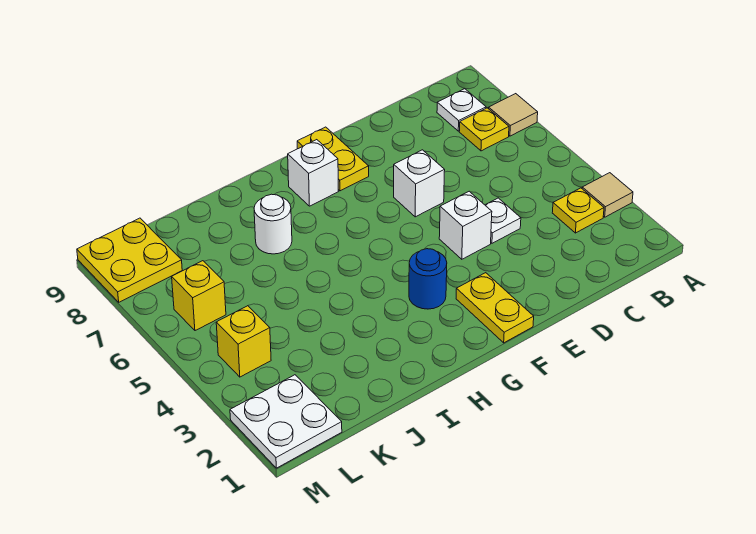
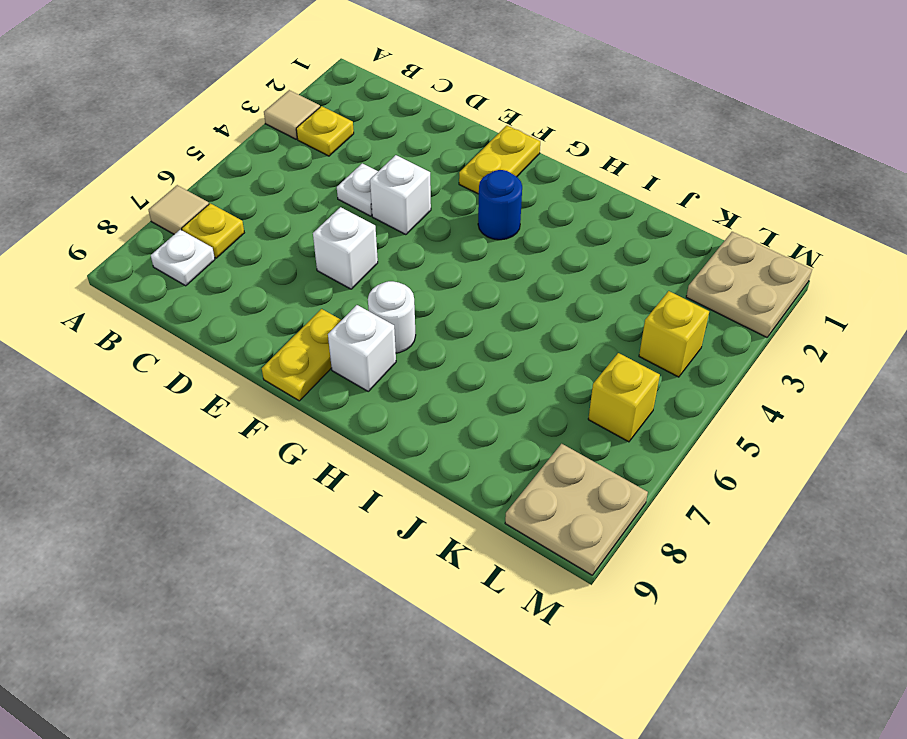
white round brick I7 level 1 -> white round brick G7 level 1
white plate L1:M2 level 1 -> tan plate L1:M2 level 1
yellow plate L8:M9 level 1 -> tan plate L8:M9 level 1

